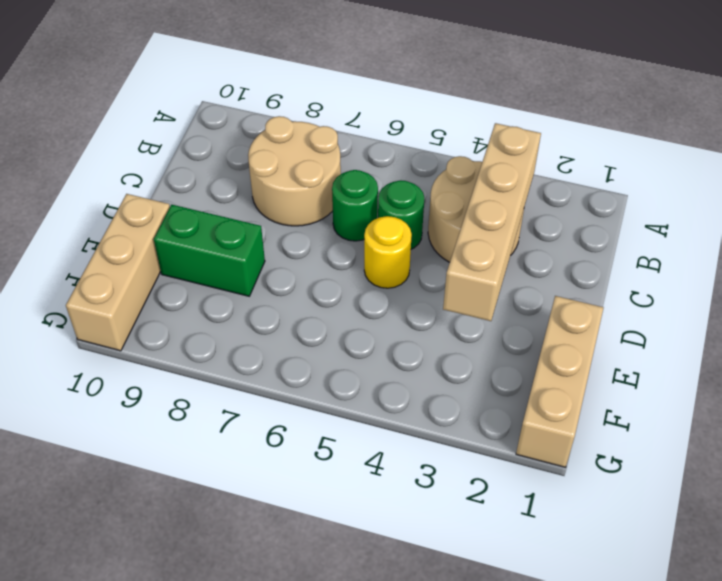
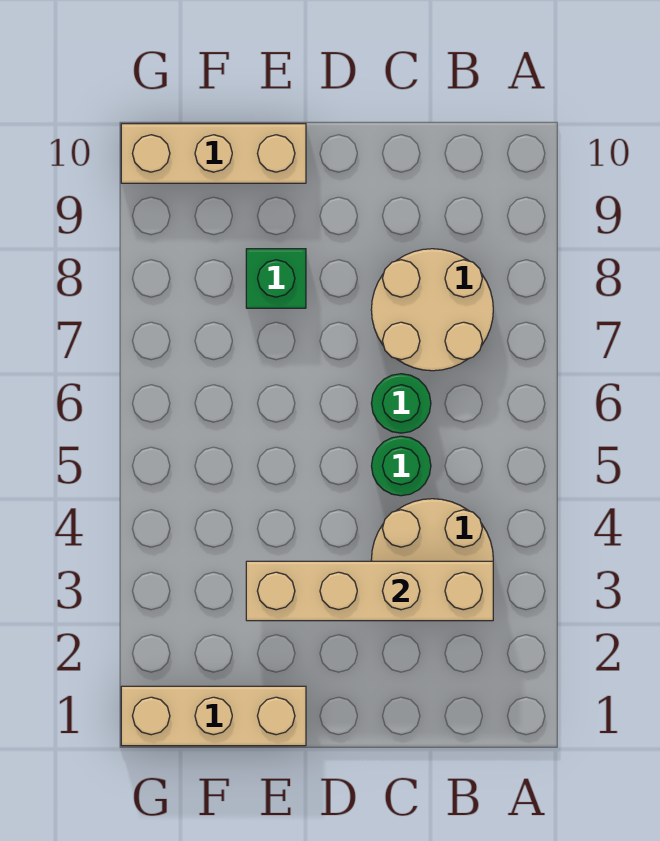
yellow round brick D5 level 1 -> none
green brick E8:E9 level 1 -> green brick E8 level 1

